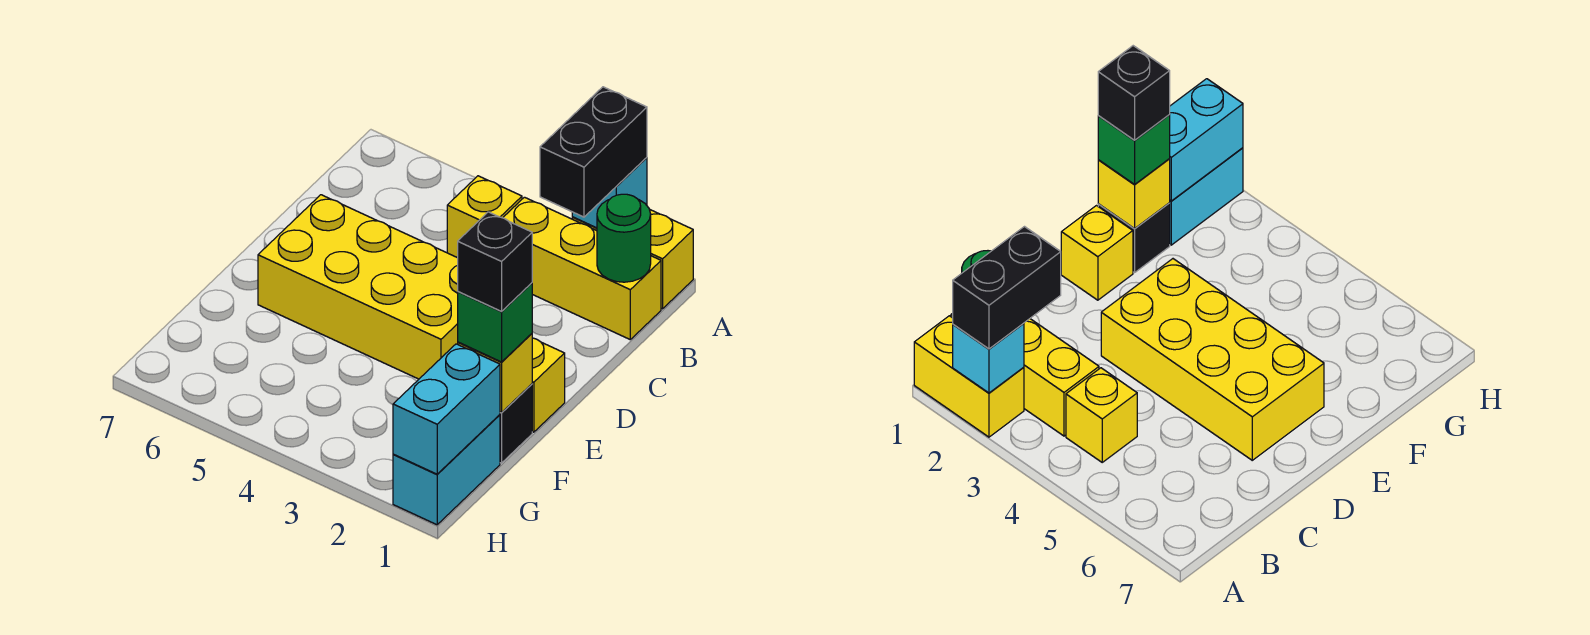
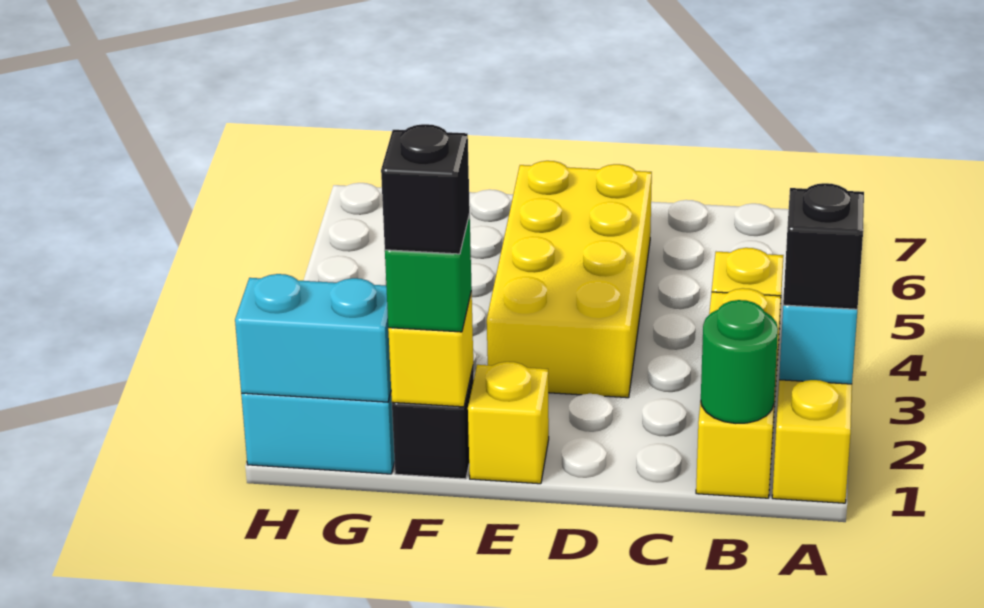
black brick A2:B2 level 3 -> black brick A2 level 3

